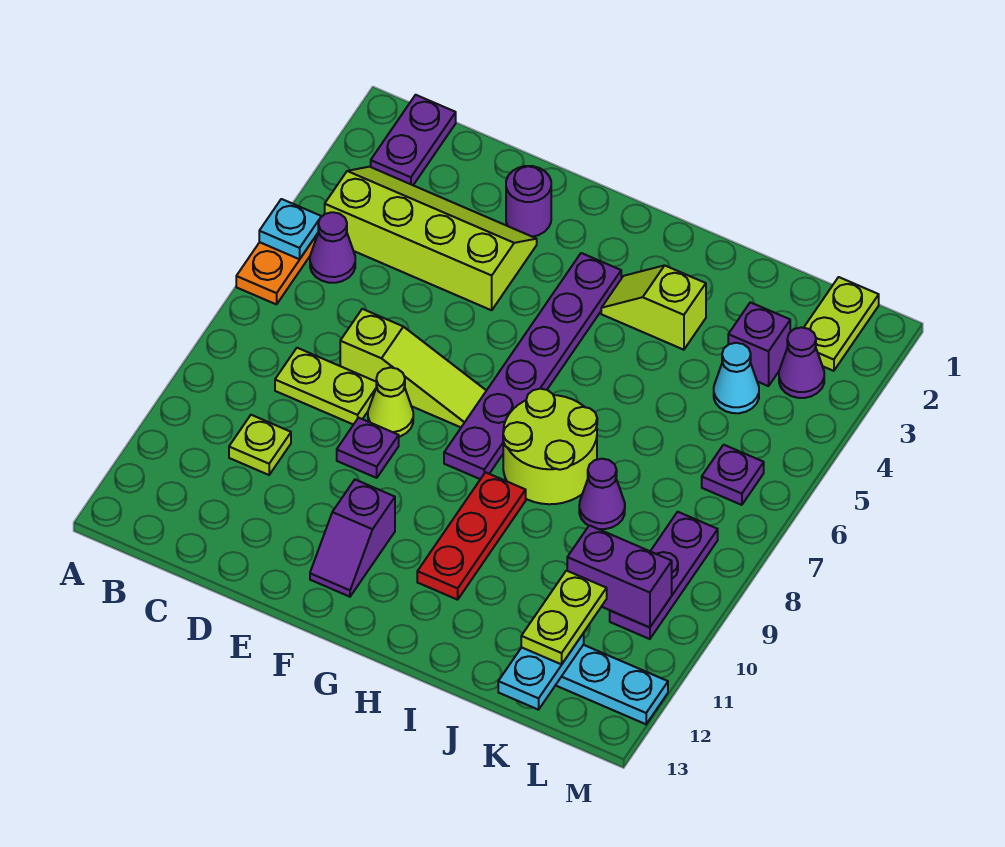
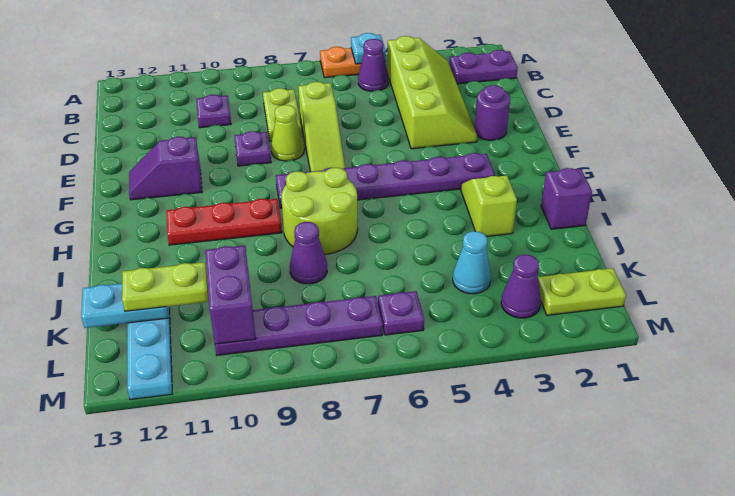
lime plate C10 level 1 -> purple plate C10 level 1
purple brick K3 level 1 -> purple brick I1 level 1
purple plate L8:L10 level 1 -> purple plate L7:L10 level 1

